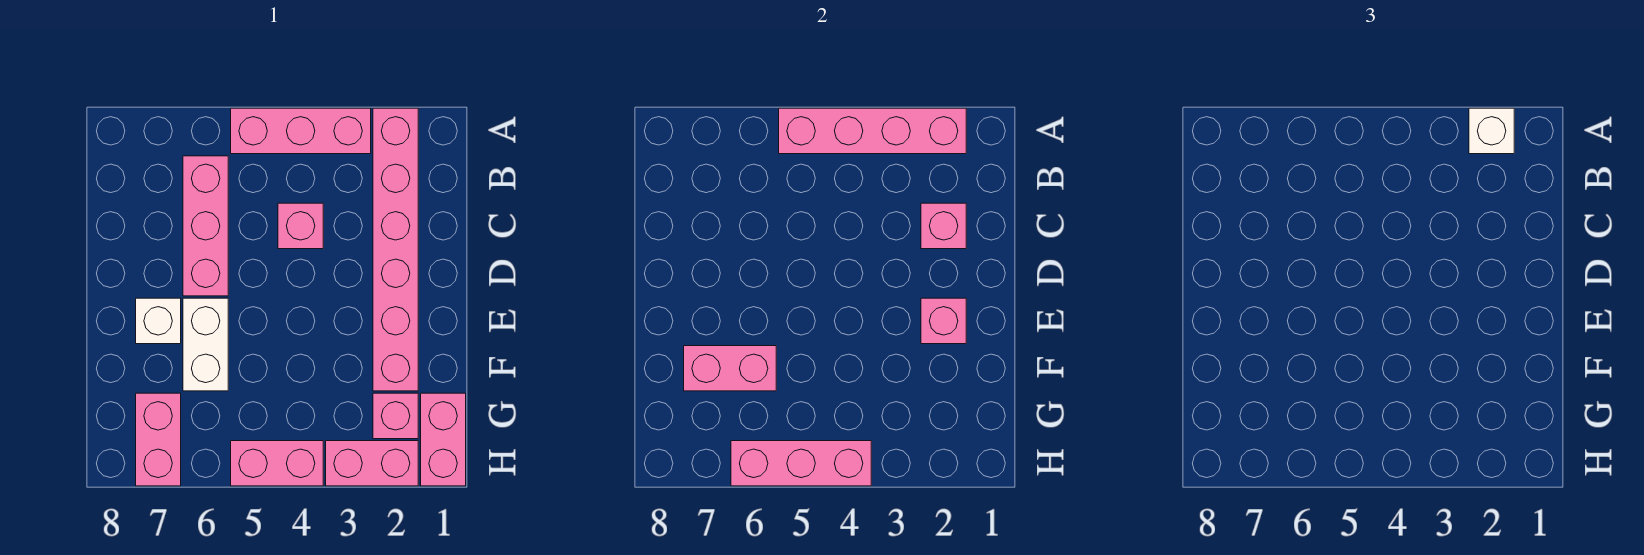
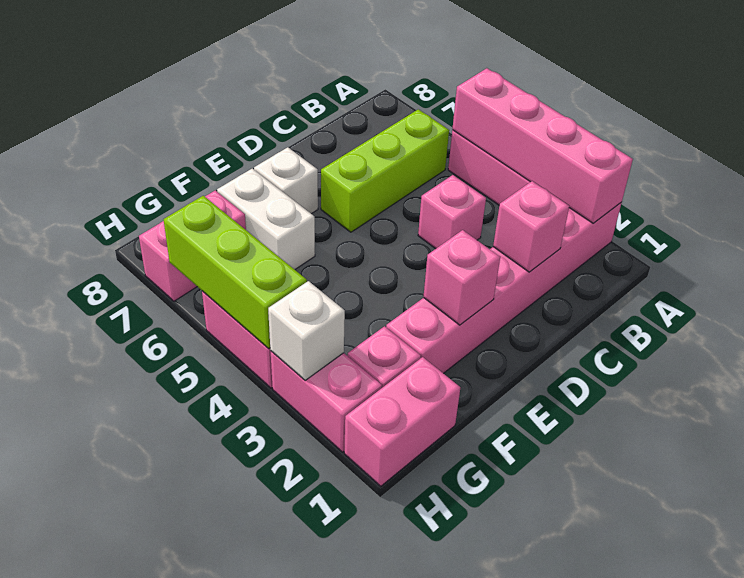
white brick A2 level 3 -> white brick H3 level 2
pink brick B6:D6 level 1 -> lime brick B6:D6 level 1
white brick E6:F6 level 1 -> white brick F6:F7 level 1
pink brick F6:F7 level 2 -> none
pink brick H4:H6 level 2 -> lime brick H4:H6 level 2

